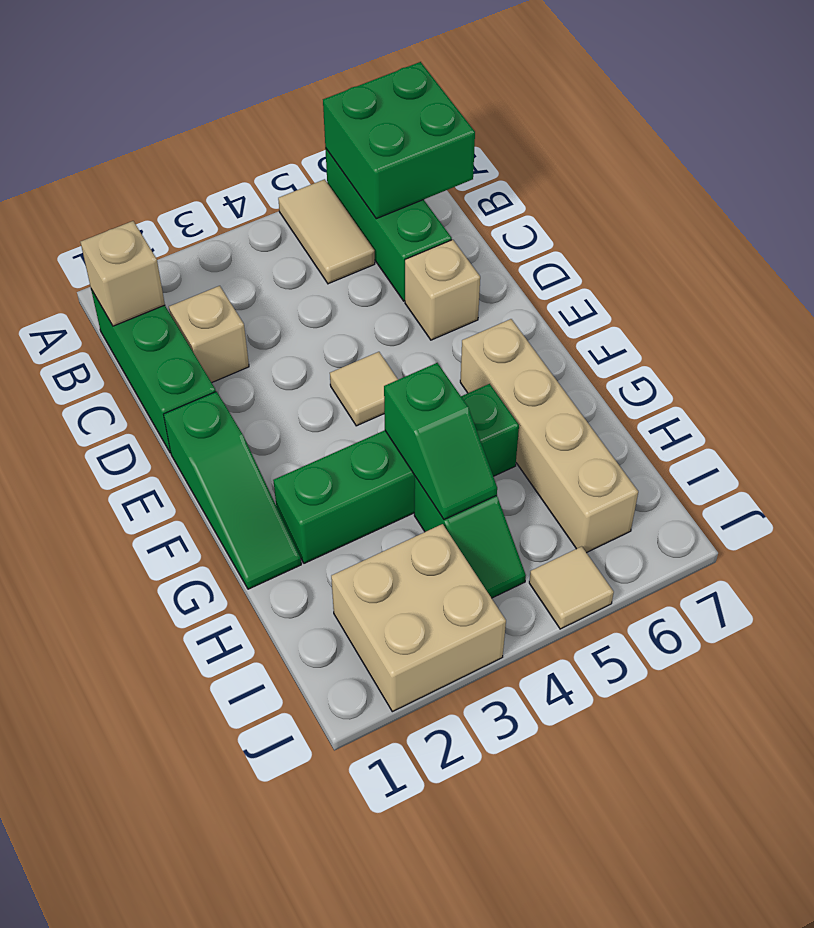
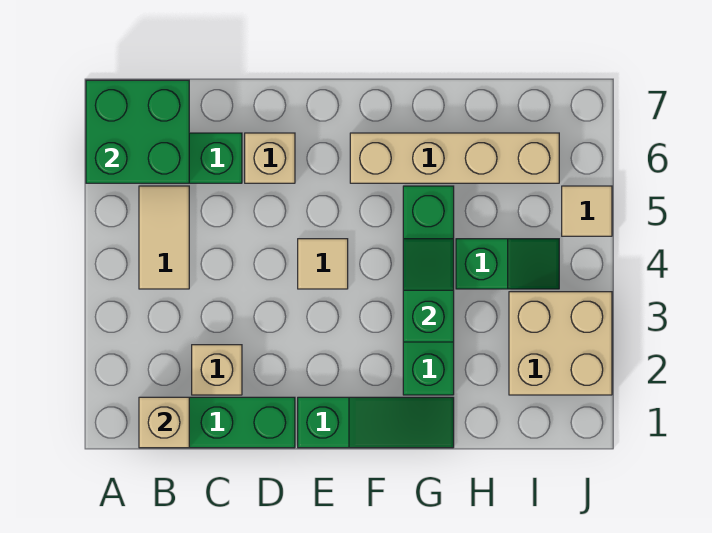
tan tile A5:B5 level 1 -> tan tile B4:B5 level 1
green slope G4:H4 level 2 top G -> green slope G3:G4 level 2 top 3

